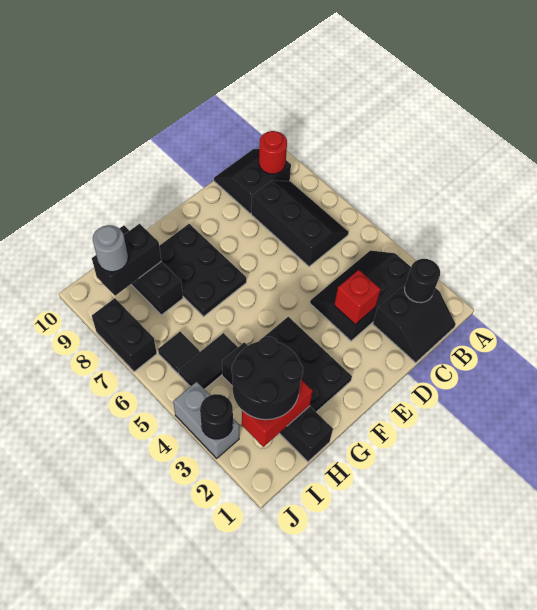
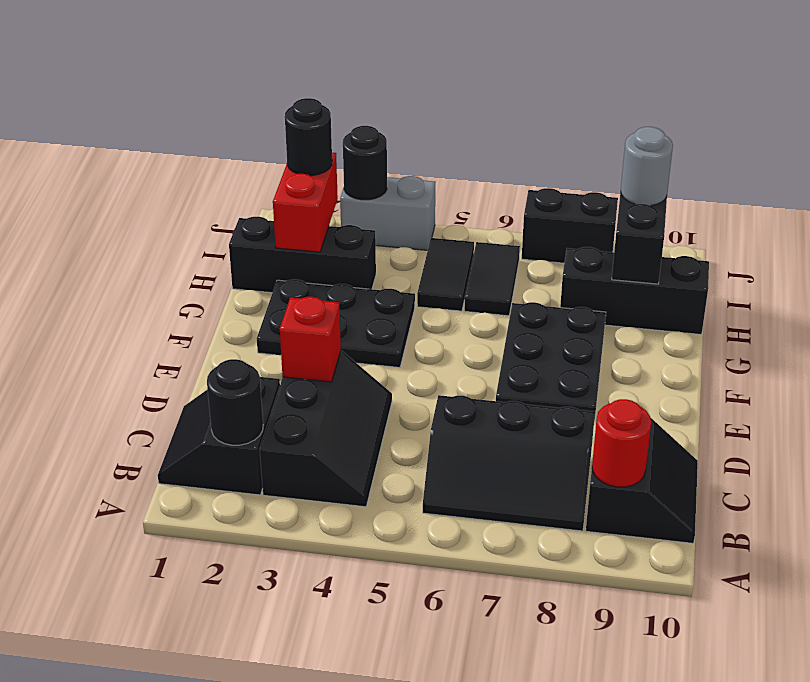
black plate F7:G9 level 1 -> black plate E7:G8 level 1
black brick H1:H4 level 1 -> black brick H1:H3 level 1
black round brick H2:I3 level 3 -> black round brick I2 level 3
black tile I6 level 1 -> black tile H6:I6 level 1

